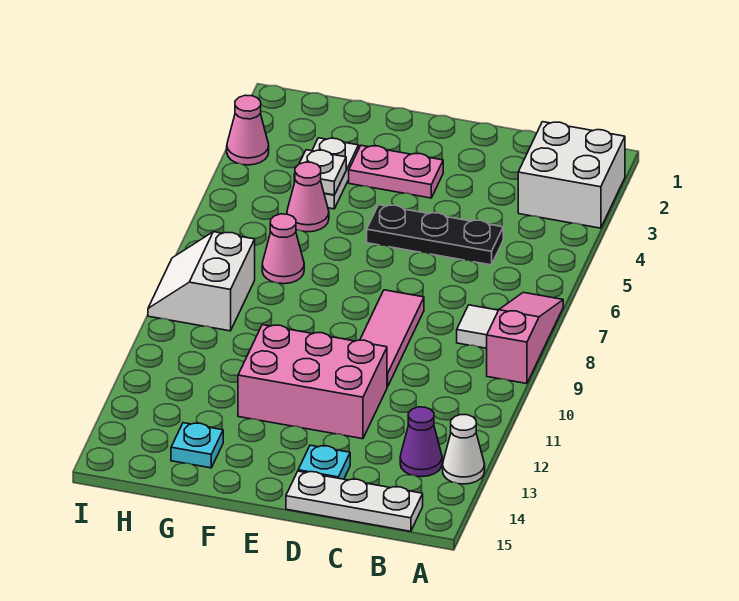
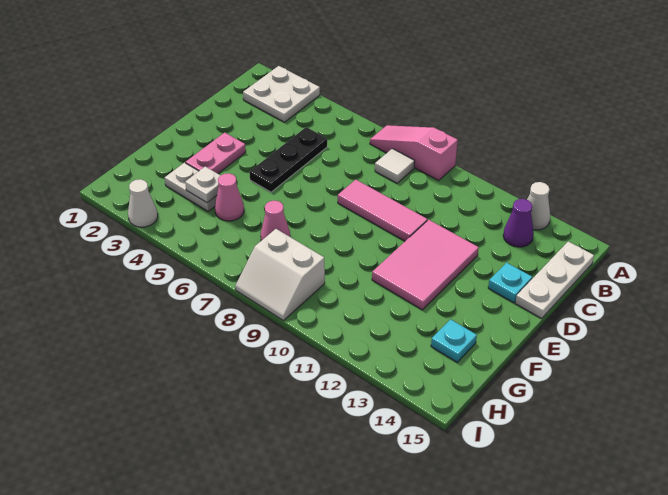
white brick A2:B3 level 1 -> white plate A2:B3 level 1
pink brick D11:F12 level 1 -> pink tile D11:F12 level 1
pink cone I3 level 1 -> white cone I3 level 1

